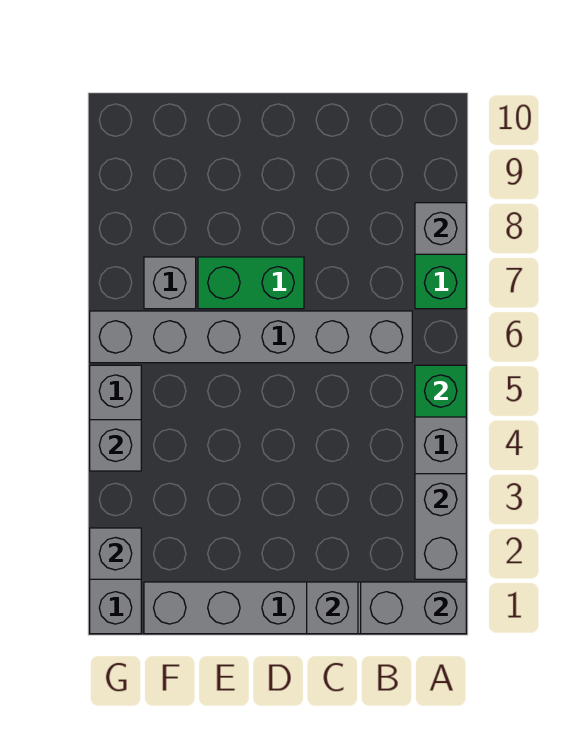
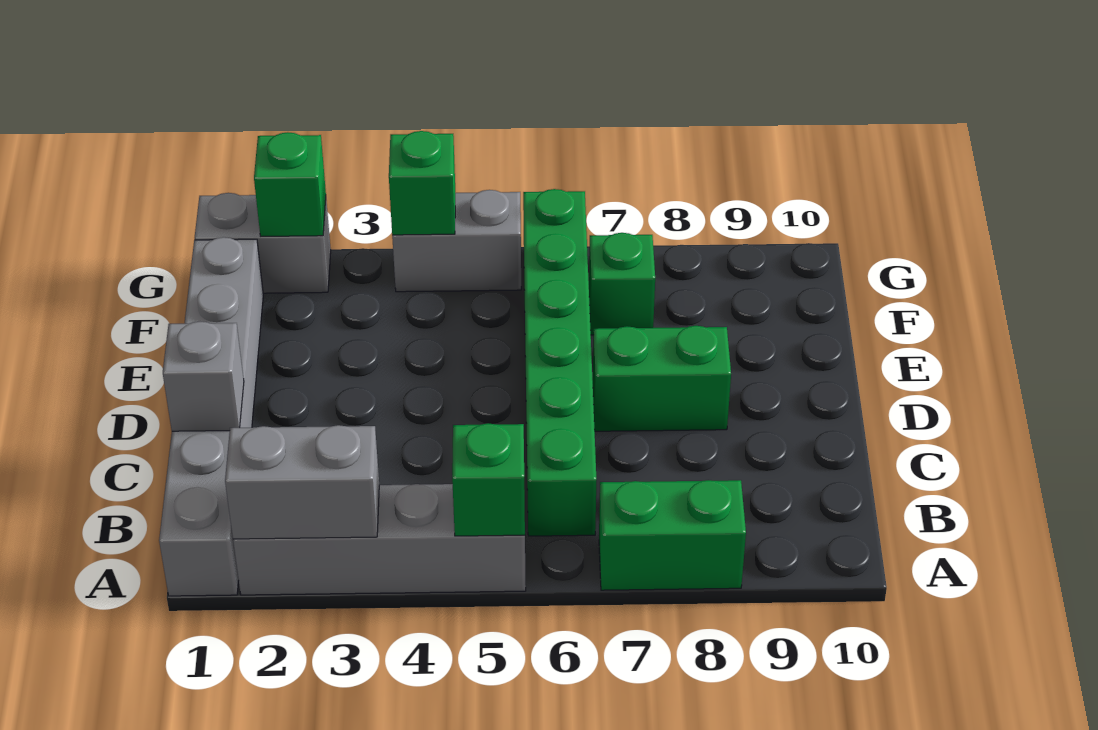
grey brick A1:B1 level 2 -> none
grey brick A8 level 2 -> none
grey brick B6:G6 level 1 -> green brick B6:G6 level 1
green brick D7:E7 level 1 -> green brick D7:D8 level 1
grey brick F7 level 1 -> green brick F7 level 1
grey brick G2 level 2 -> green brick G2 level 2
grey brick G4 level 2 -> green brick G4 level 2

